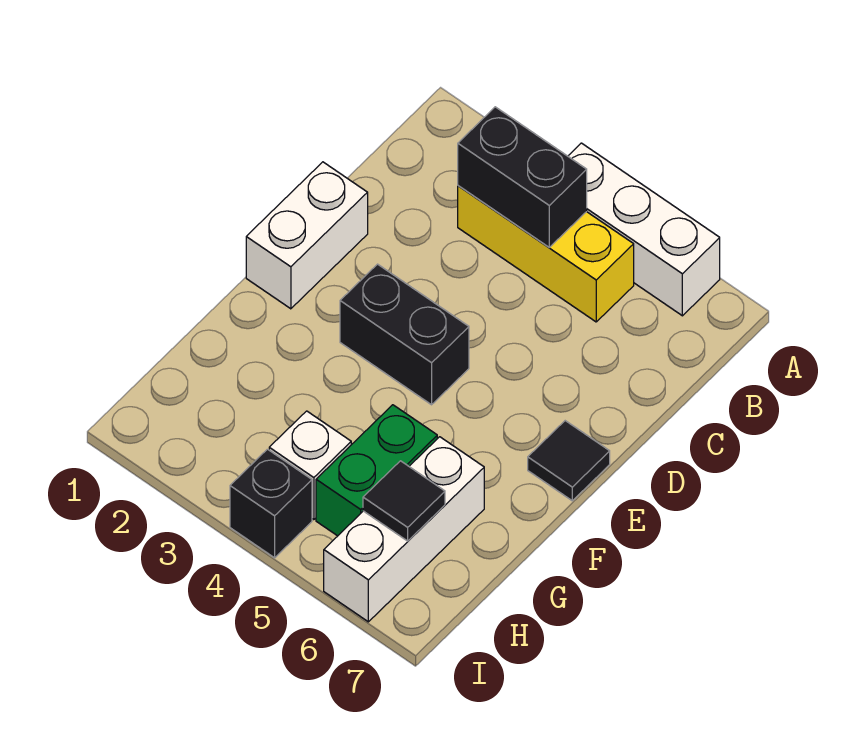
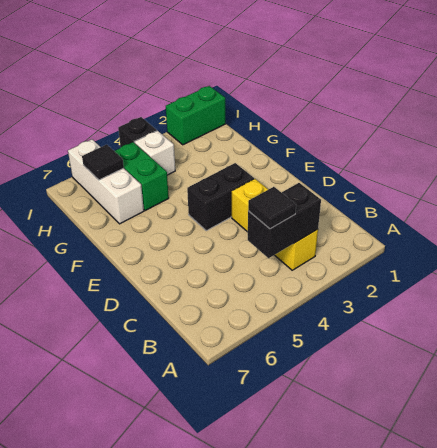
white brick A4:A6 level 1 -> none
yellow brick B3:B5 level 1 -> yellow brick B3:D3 level 1
white brick D1:E1 level 1 -> none
black tile E7 level 1 -> black tile B4 level 3
none -> green brick I1:I2 level 1

